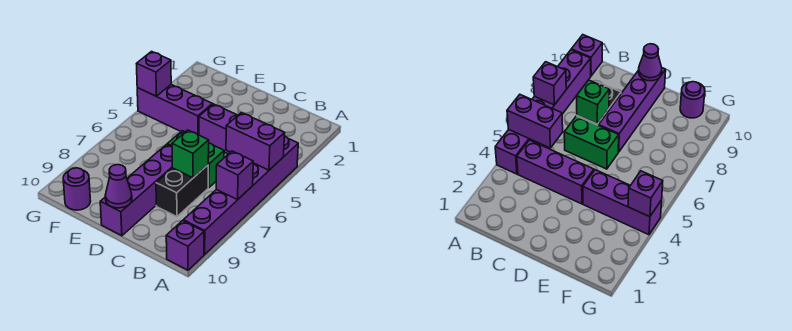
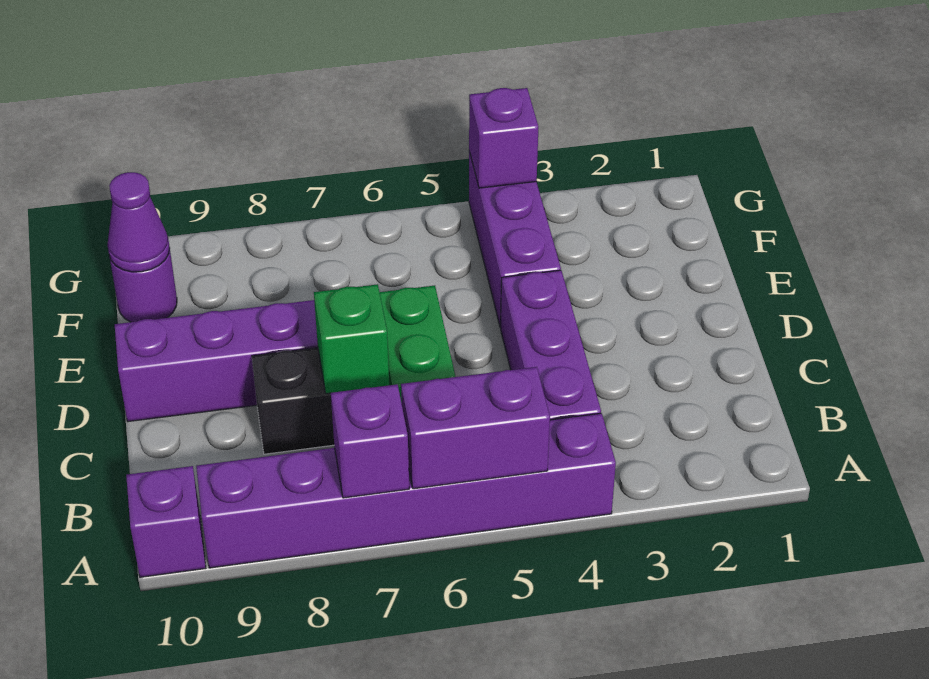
purple brick A5:B5 level 2 -> purple brick A5:A6 level 2
purple cone D10 level 2 -> purple cone F10 level 2

